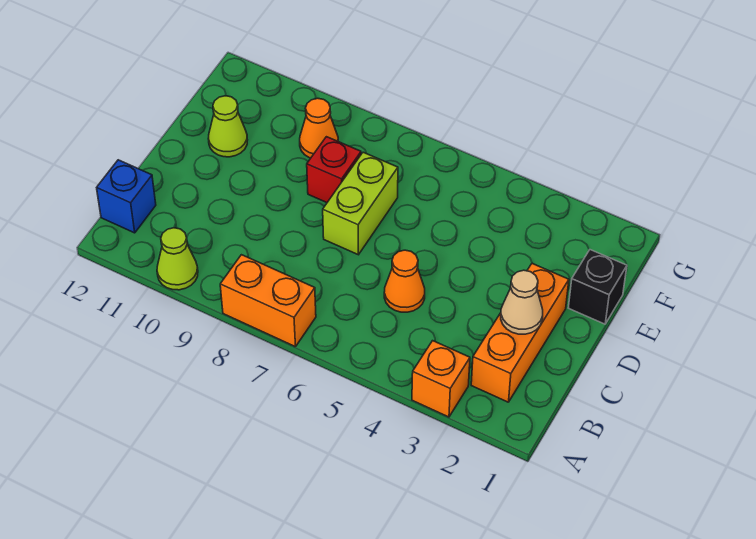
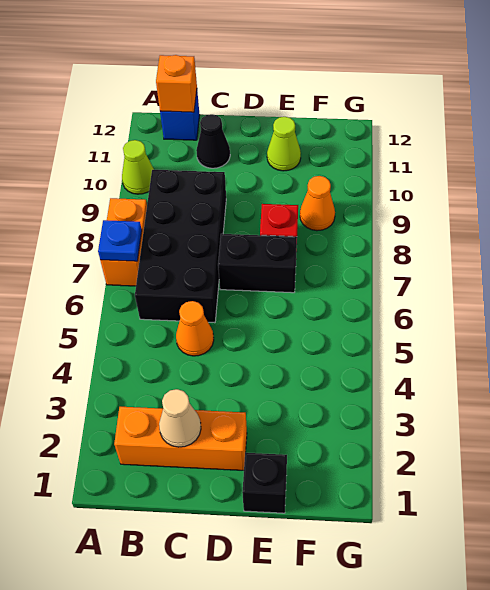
orange brick A3 level 1 -> orange brick B12 level 2
none -> blue plate A7 level 2
none -> black brick B6:C9 level 1
none -> black cone C11 level 1
lime brick D7:E7 level 1 -> black brick D7:E7 level 1

